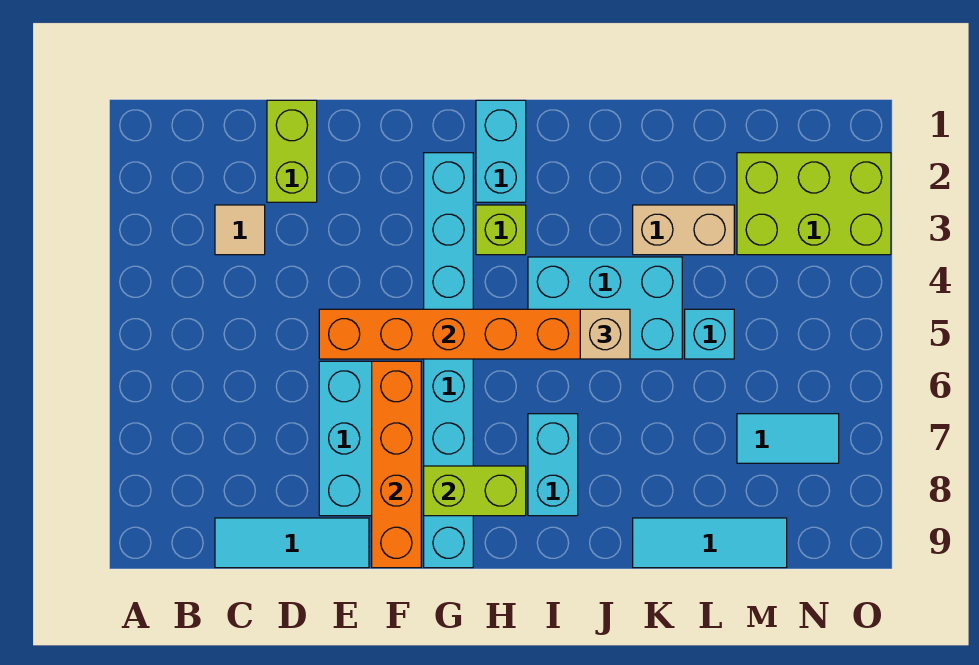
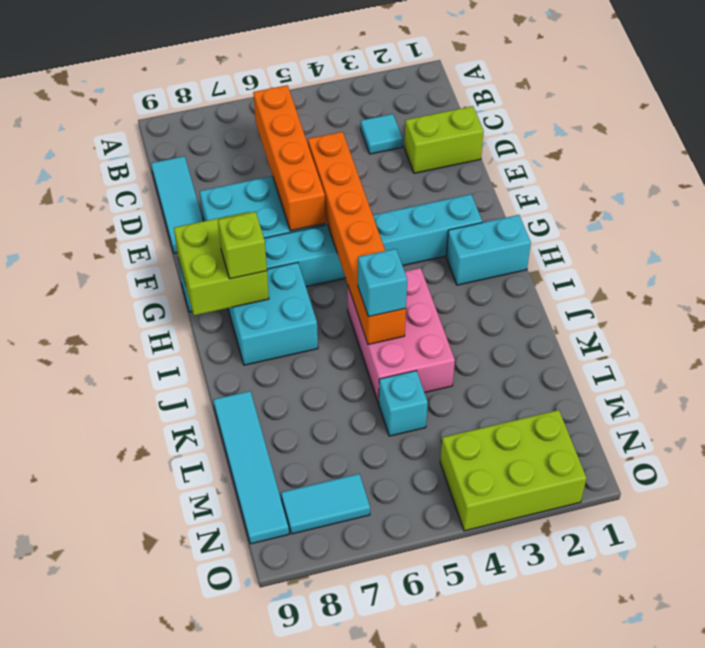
tan tile C3 level 1 -> cyan tile C3 level 1
orange brick F6:F9 level 2 -> orange brick C6:F6 level 2
lime brick G8:H8 level 2 -> lime brick G8:H9 level 2
lime brick H3 level 1 -> lime brick H8 level 3
cyan brick I4:K5 level 1 -> pink brick I4:K5 level 1
cyan brick I7:I8 level 1 -> cyan brick H7:I8 level 1
tan brick J5 level 3 -> cyan brick J5 level 3
tan brick K3:L3 level 1 -> none
cyan tile K9:M9 level 1 -> cyan tile K9:N9 level 1
lime brick M2:O3 level 1 -> lime brick N2:O4 level 1
cyan tile M7:N7 level 1 -> cyan tile N7:N8 level 1

